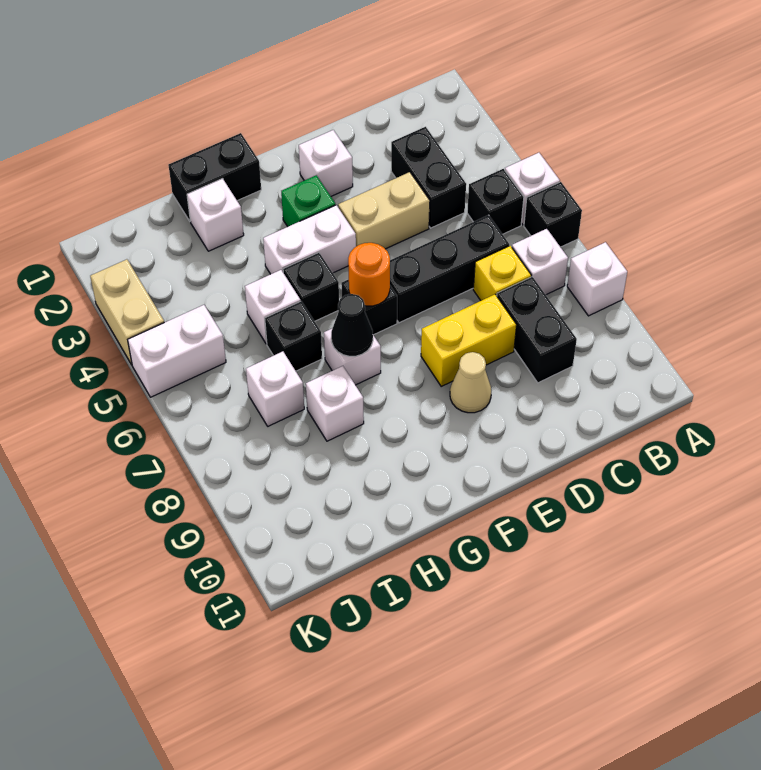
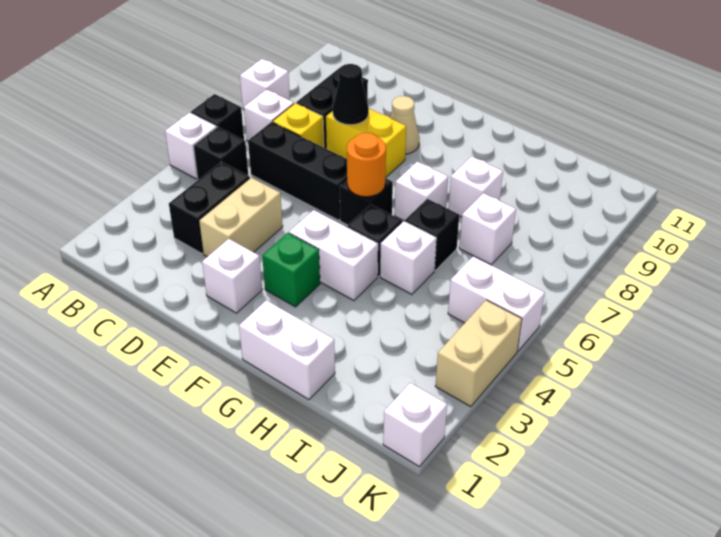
tan brick D4:E4 level 1 -> tan brick D3:D4 level 1
black brick G1:H1 level 1 -> white brick G1:H1 level 1
black cone G7 level 2 -> black cone D8 level 2
white brick H2 level 1 -> white brick K1 level 1

